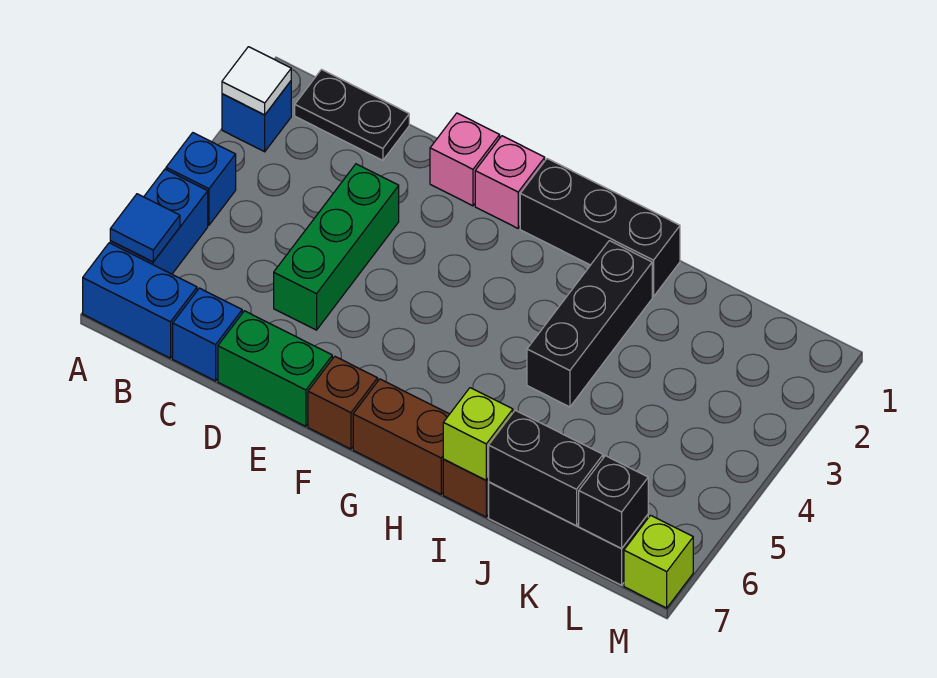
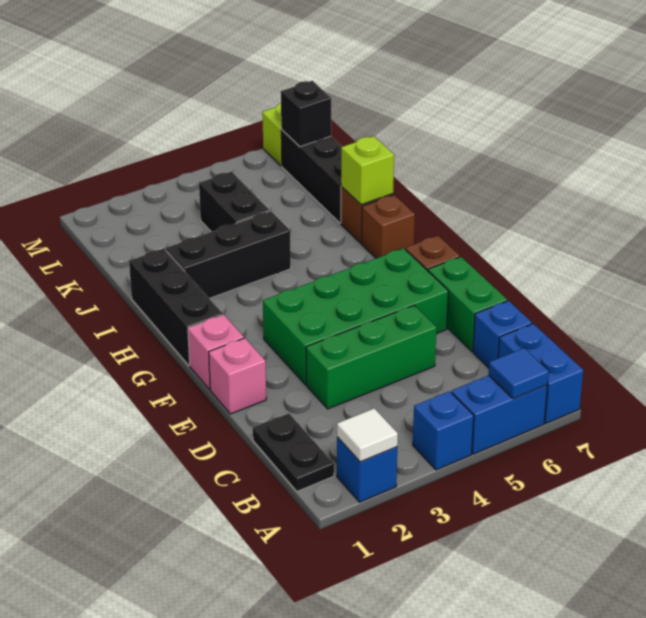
none -> green brick E3:F6 level 1
brown brick G7:H7 level 1 -> brown brick H7 level 1
black brick J7:K7 level 2 -> black brick J4:K4 level 1

